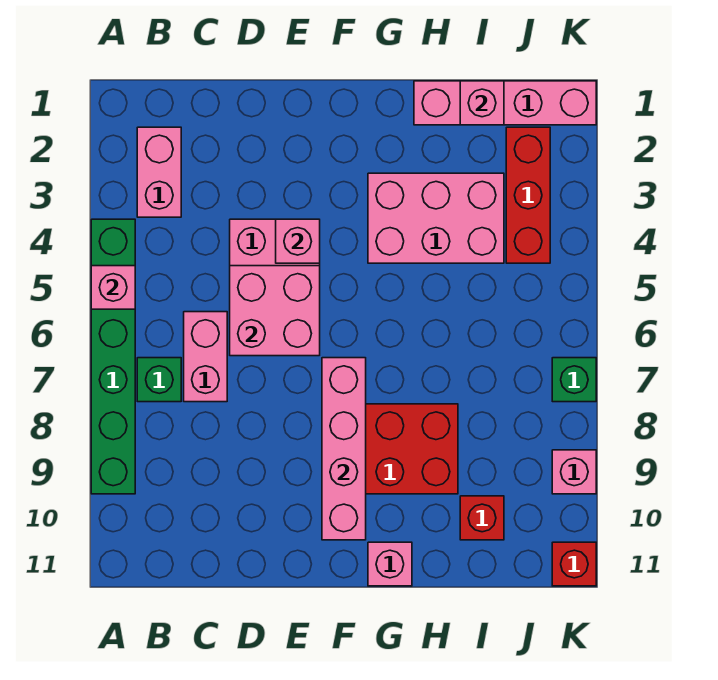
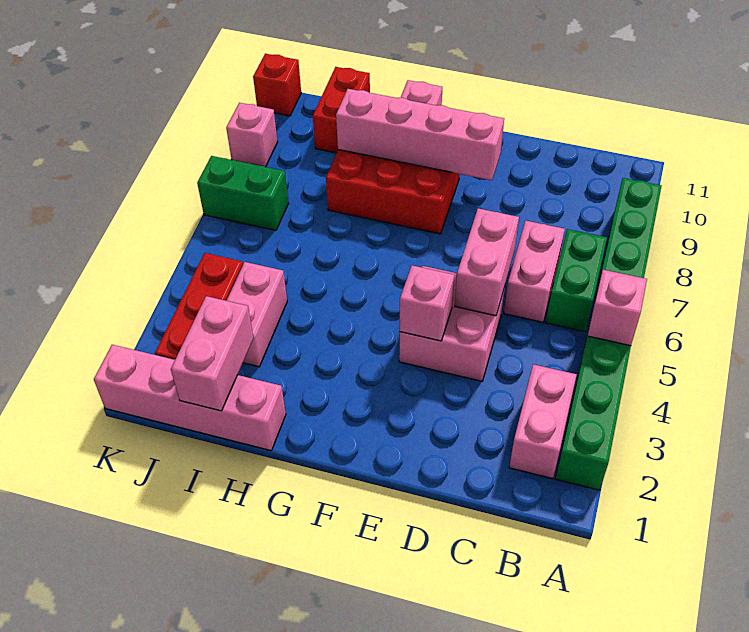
green brick A4:A9 level 1 -> green brick A2:A9 level 1
green brick B7 level 1 -> green brick B6:B7 level 1
pink brick D5:E6 level 2 -> pink brick D5:D6 level 2
pink brick F7:F10 level 2 -> pink brick E9:H9 level 2
pink brick G3:I4 level 1 -> pink brick I3:I4 level 1
pink brick I1 level 2 -> pink brick I1:I2 level 2
red brick I10 level 1 -> red brick I10:I11 level 1
green brick K7 level 1 -> green brick J7:K7 level 1

